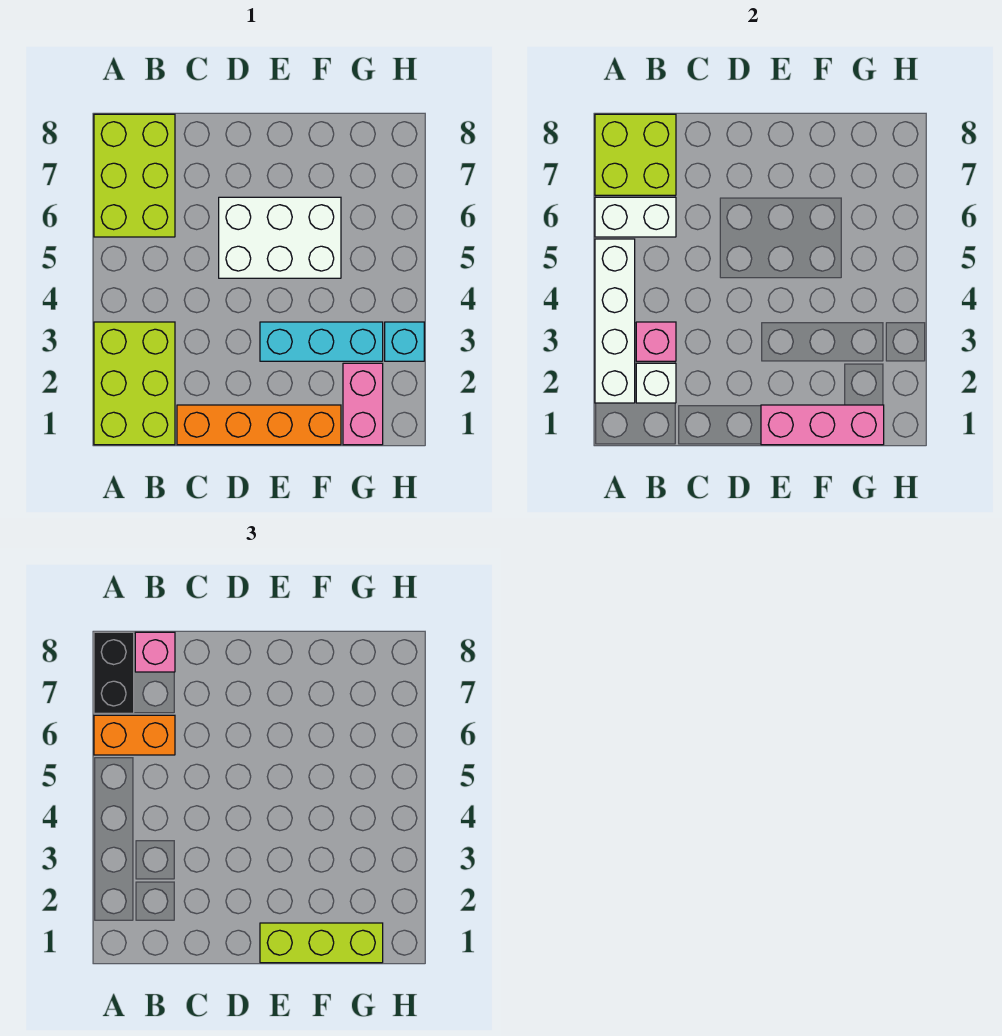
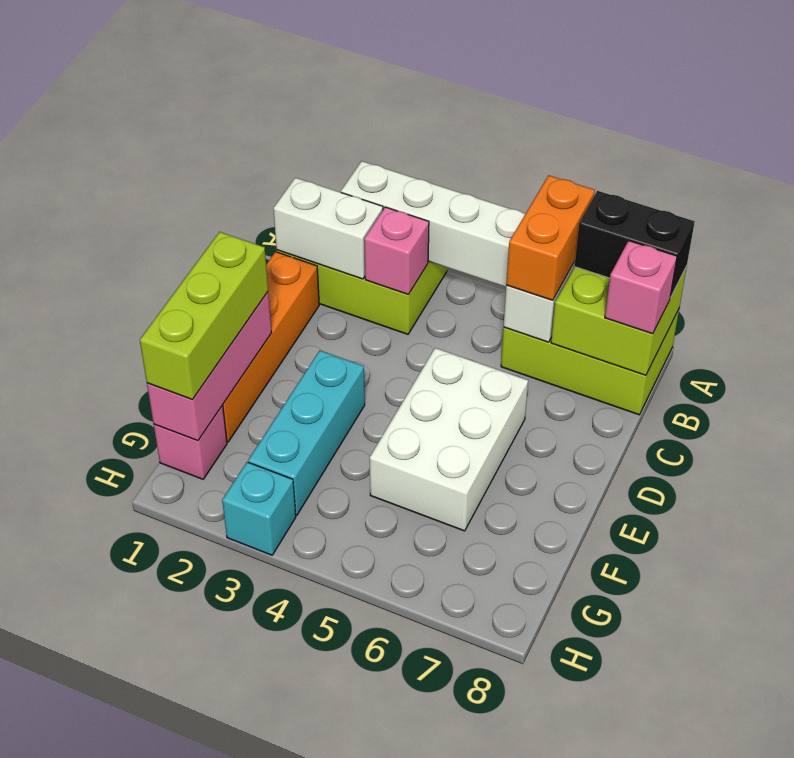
white brick B2 level 2 -> white brick B1:B2 level 2
pink brick G1:G2 level 1 -> pink brick G1 level 1

